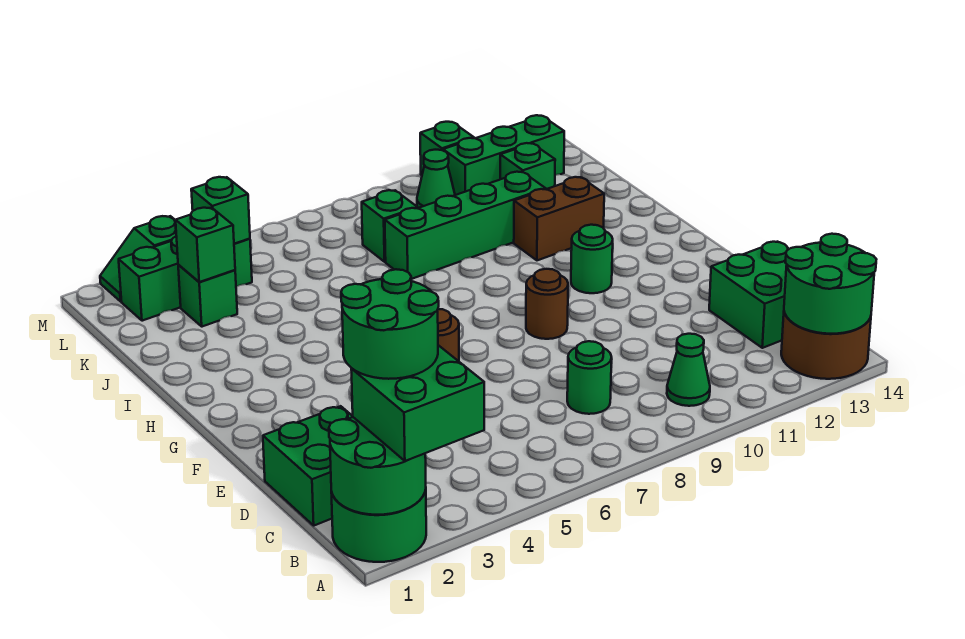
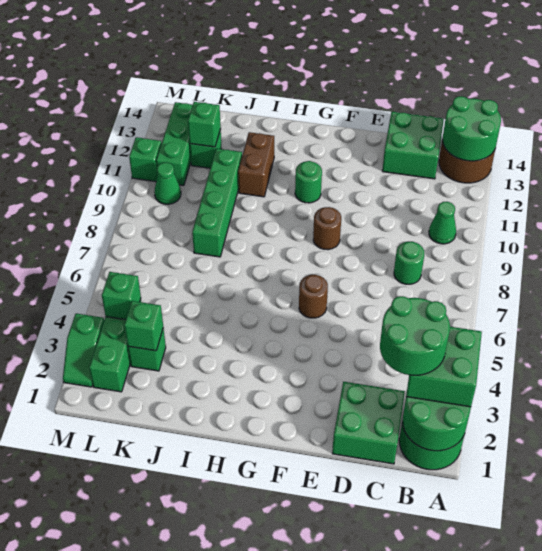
green brick K8 level 1 -> green brick K12 level 2

